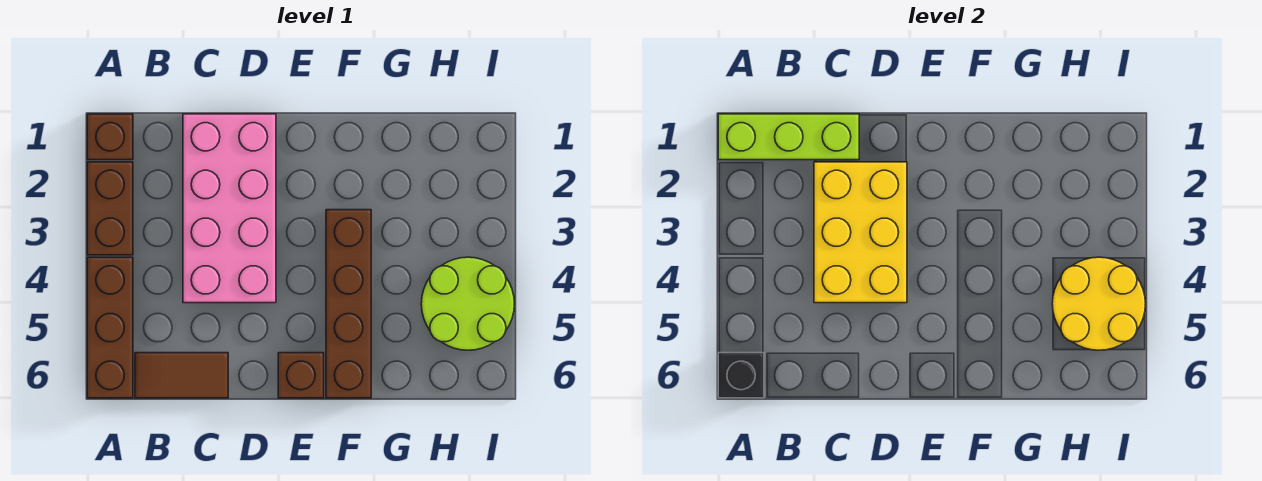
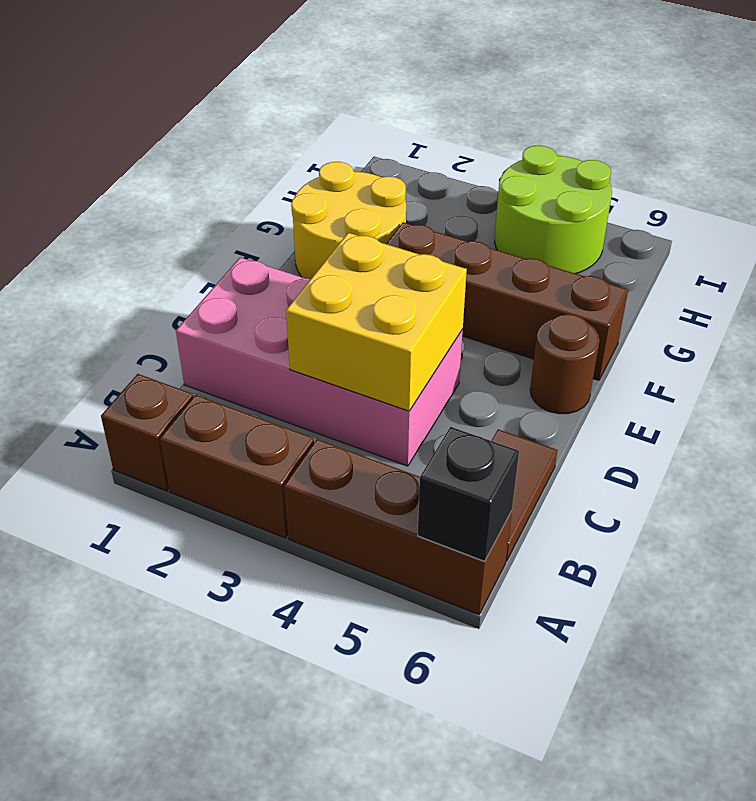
lime brick A1:C1 level 2 -> none
yellow brick C2:D4 level 2 -> yellow brick C3:D4 level 2
brown brick E6 level 1 -> brown round brick E6 level 1
yellow round brick H4:I5 level 2 -> yellow round brick F1:G2 level 1

